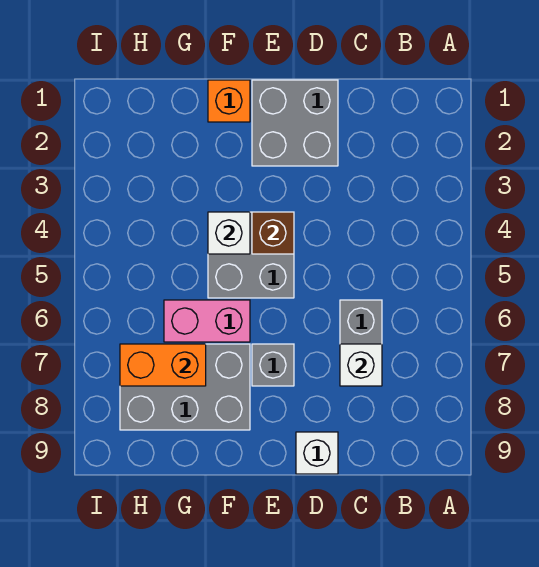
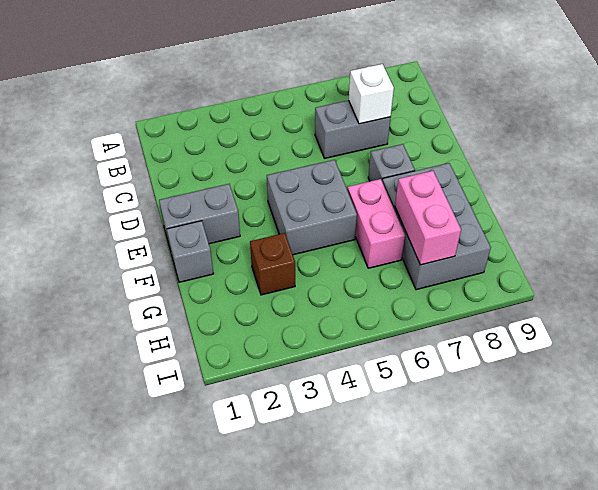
grey brick D1:E2 level 1 -> grey brick E1:E2 level 1
white brick D9 level 1 -> none
brown brick E4 level 2 -> brown brick G3 level 1
orange brick F1 level 1 -> grey brick F1 level 1
white brick F4 level 2 -> none
orange brick G7:H7 level 2 -> pink brick G7:H7 level 2

